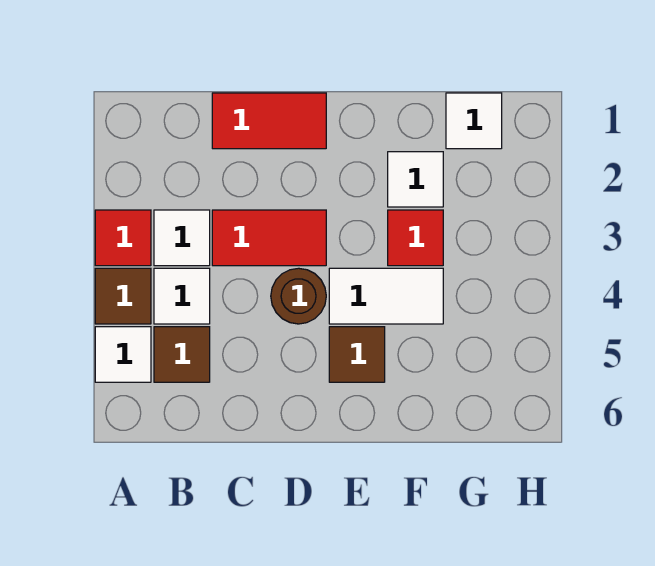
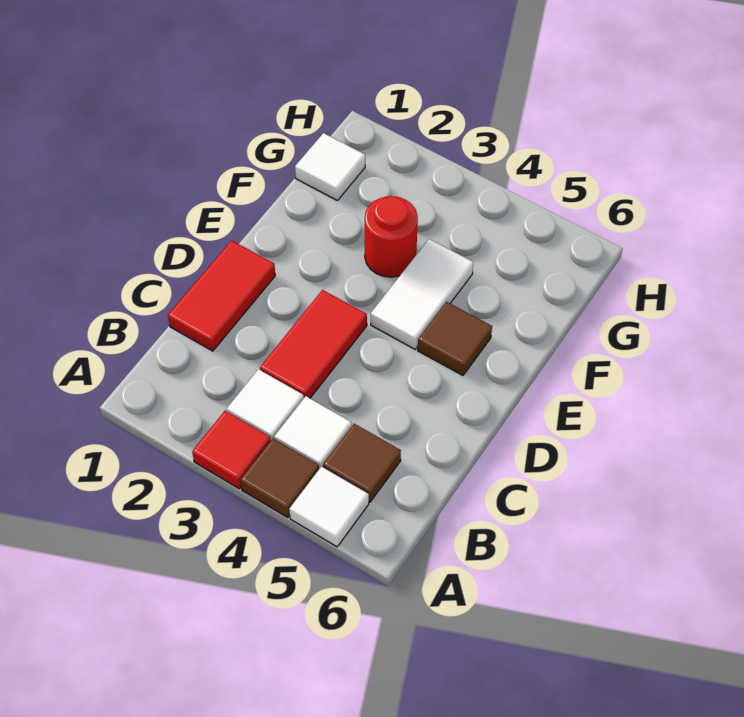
brown round brick D4 level 1 -> none
white tile F2 level 1 -> none
red tile F3 level 1 -> red round brick F3 level 1

